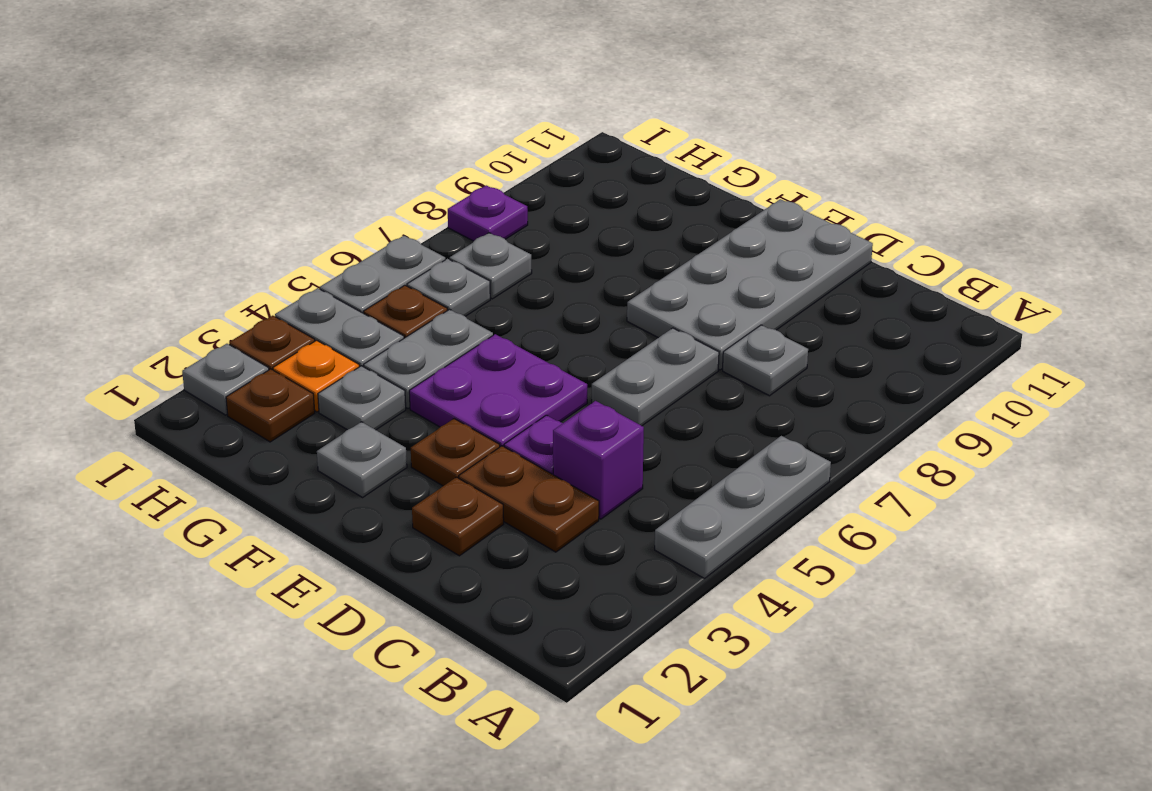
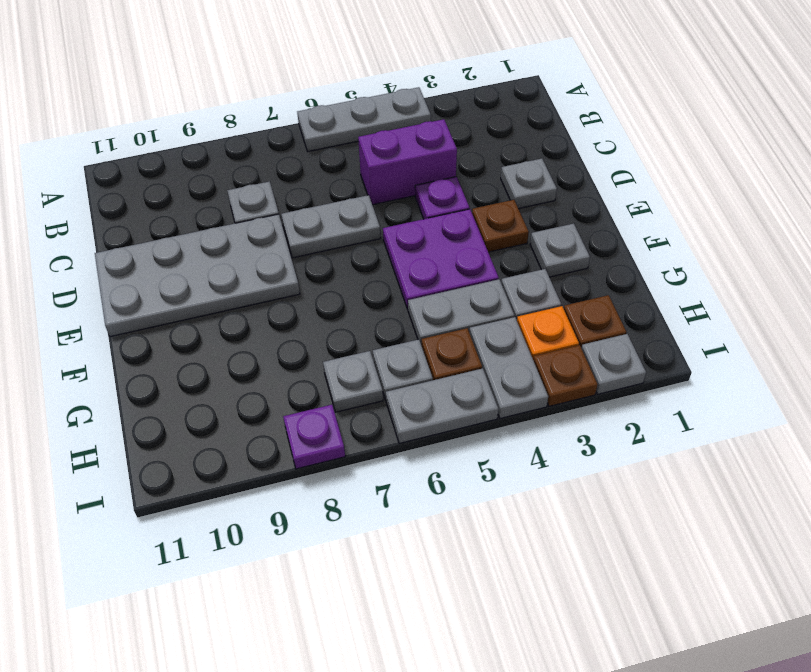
brown plate C3:D3 level 1 -> none
purple brick C4 level 1 -> purple brick C4:C5 level 1
brown plate D2 level 1 -> grey plate D2 level 1

